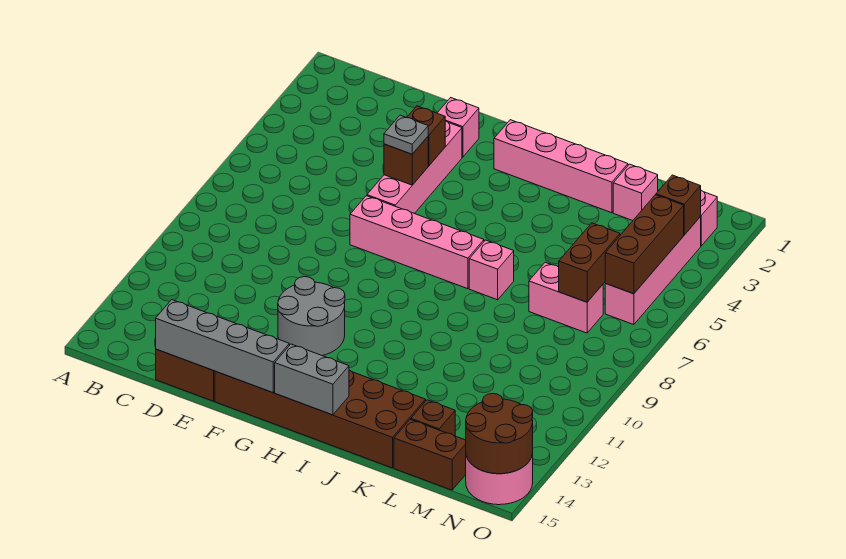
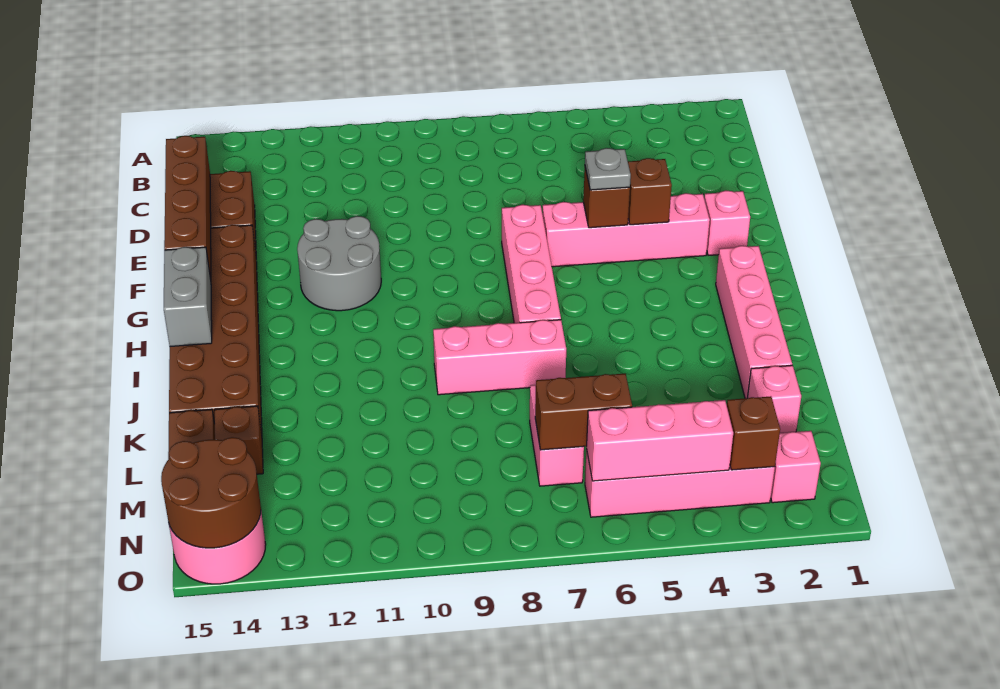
grey brick D15:G15 level 2 -> brown brick D15:G15 level 2
pink brick J7 level 1 -> pink brick J7:J9 level 1
brown brick N4:N6 level 2 -> pink brick N4:N6 level 2

